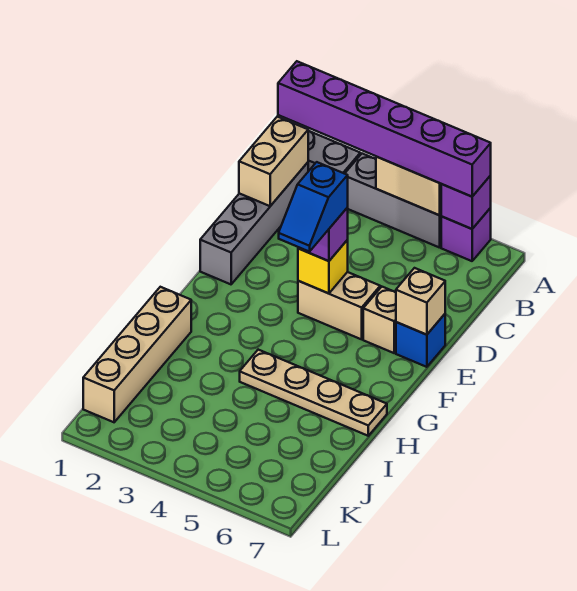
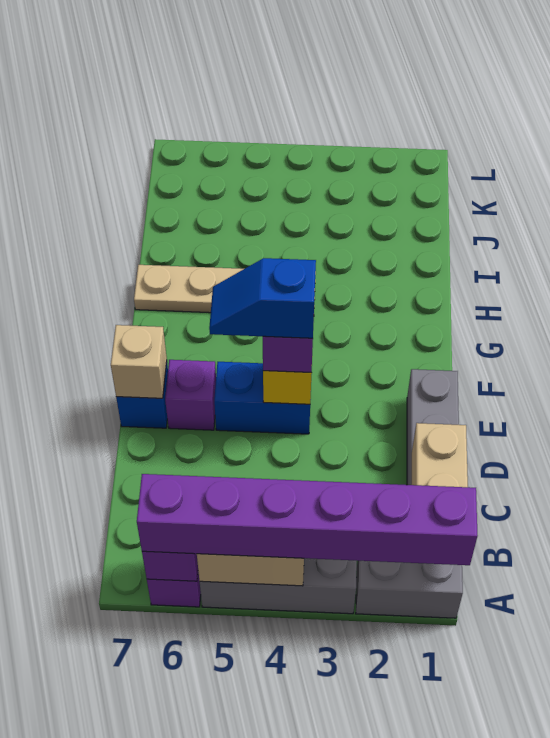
tan brick E4:E5 level 1 -> blue brick E4:E5 level 1
blue slope E4:F4 level 4 top E -> blue slope E4:E5 level 4 top 4
tan brick E6 level 1 -> purple brick E6 level 1
tan brick H1:K1 level 1 -> none

